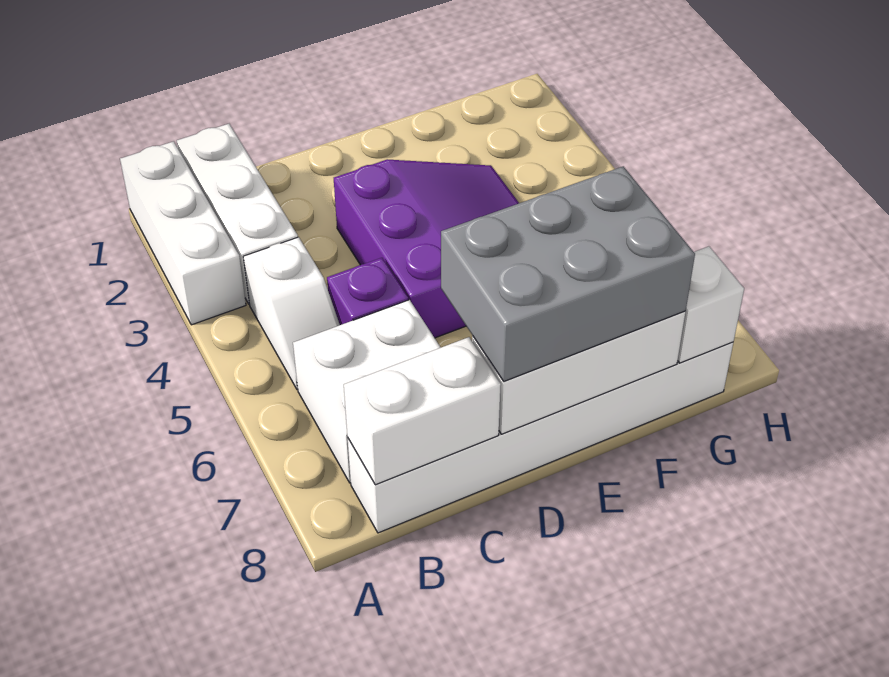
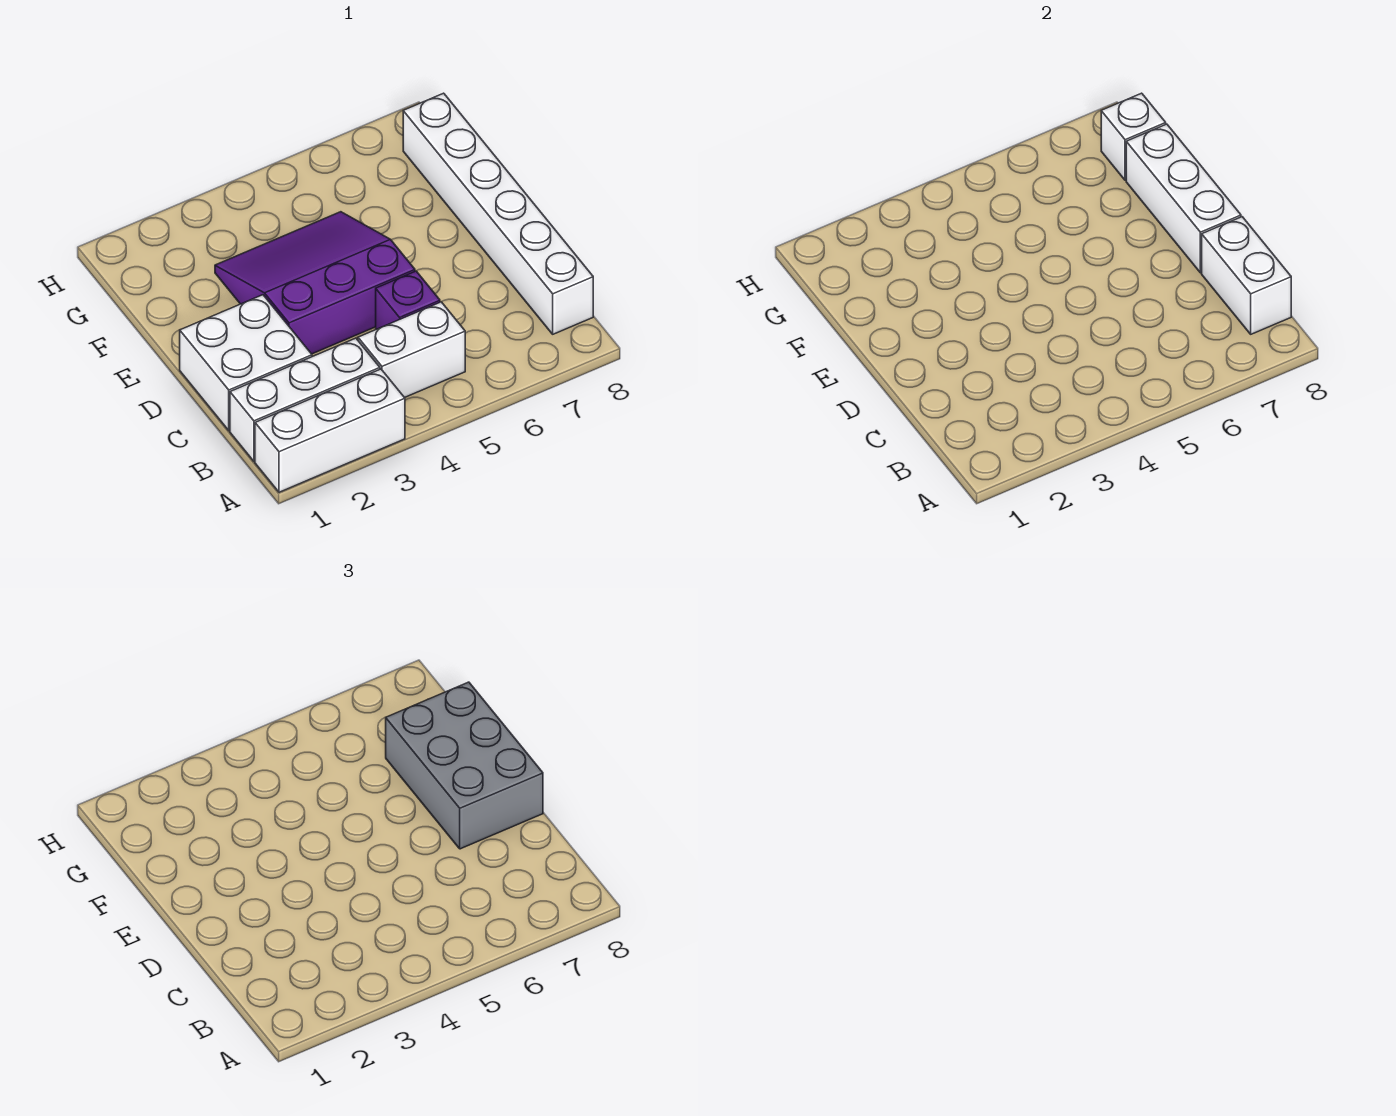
white slope B4:B5 level 1 top 4 -> white brick B4:B5 level 1
white brick B6:C7 level 1 -> white brick C1:D2 level 1

